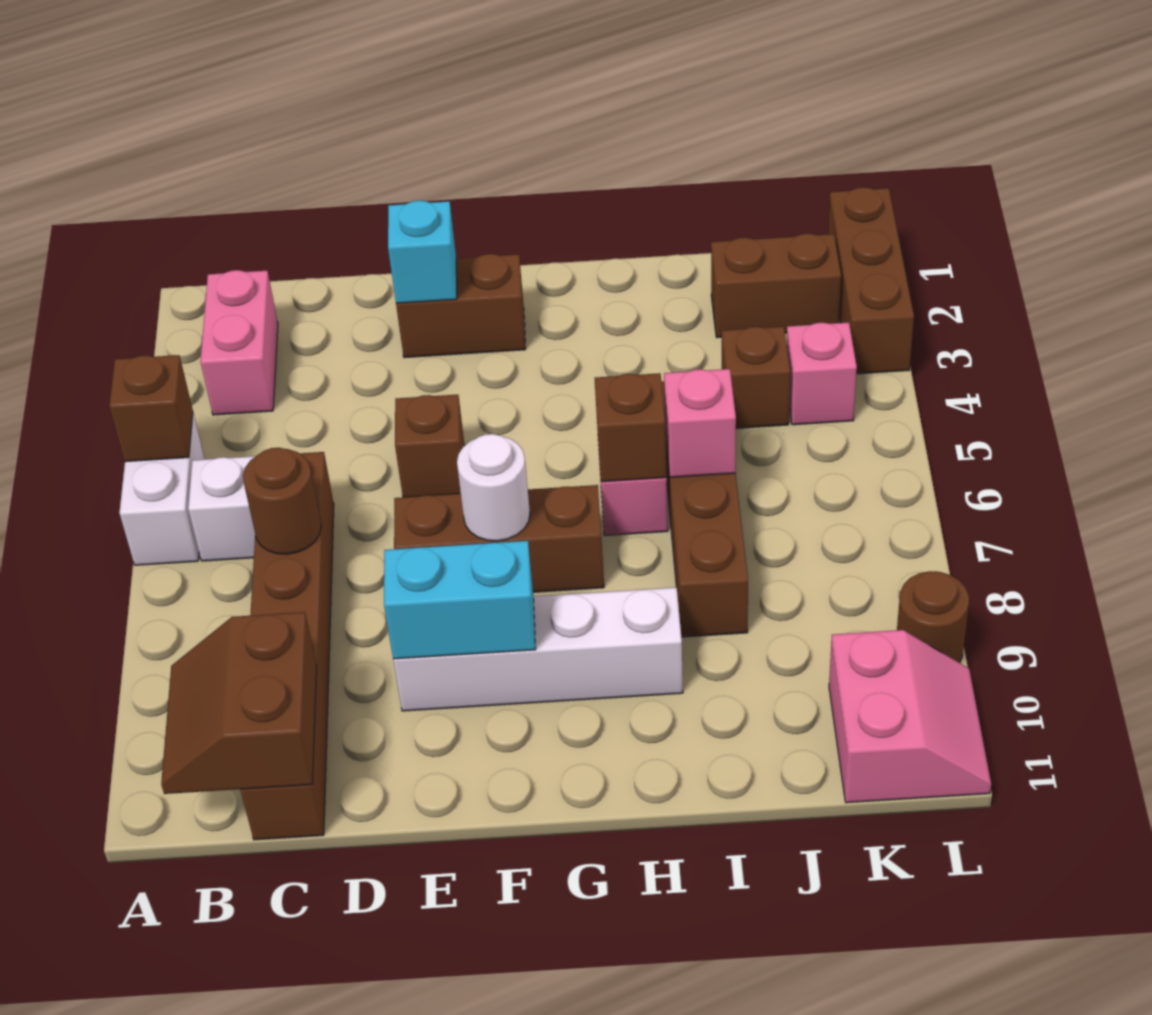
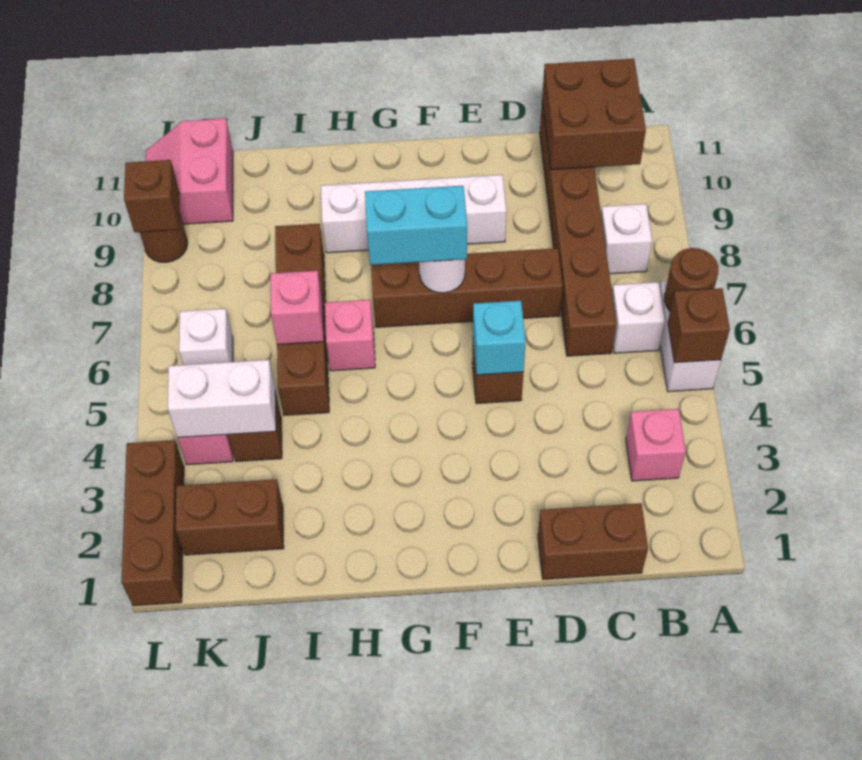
pink brick B2:B3 level 1 -> pink brick B3 level 1
none -> white brick B8 level 1
brown slope B10:C11 level 2 top C -> brown brick B10:C11 level 2
brown round brick C7 level 2 -> brown round brick A6 level 2
brown brick E2:F2 level 1 -> brown brick C1:D1 level 1
cyan brick E2 level 2 -> cyan brick E5 level 2
brown brick E7:G7 level 1 -> brown brick D7:G7 level 1
cyan brick E9:F9 level 2 -> cyan brick F7:G7 level 3
brown brick H6 level 2 -> brown brick L9 level 2
none -> white brick J4:K4 level 2
none -> white brick K6 level 1

